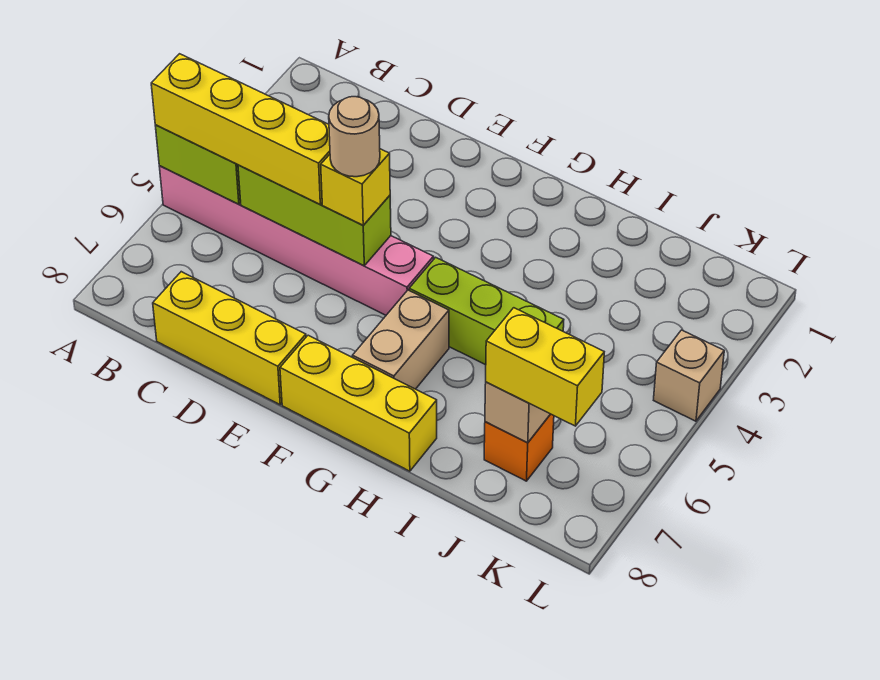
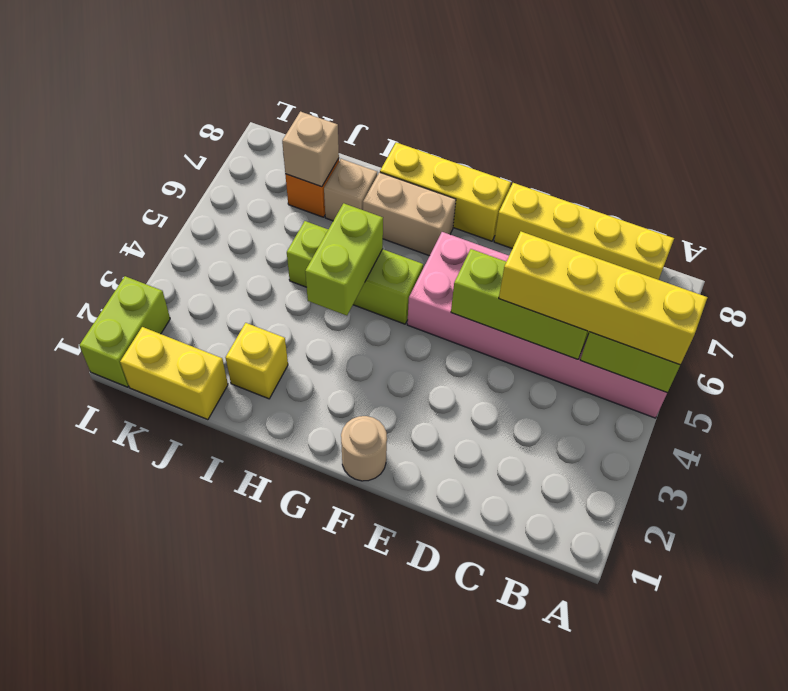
pink brick A5:F5 level 1 -> pink brick A5:F6 level 1
yellow brick C8:E8 level 1 -> yellow brick B8:E8 level 1
yellow brick E5 level 3 -> yellow brick I2 level 1
tan round brick E5 level 4 -> tan round brick F1 level 1
tan brick G6:G7 level 1 -> tan brick G7:H7 level 1
none -> lime brick H4:H5 level 2
yellow brick J7:K7 level 3 -> yellow brick J1:K1 level 1
none -> lime brick L1:L2 level 1
tan brick L4 level 1 -> tan brick I7 level 1

